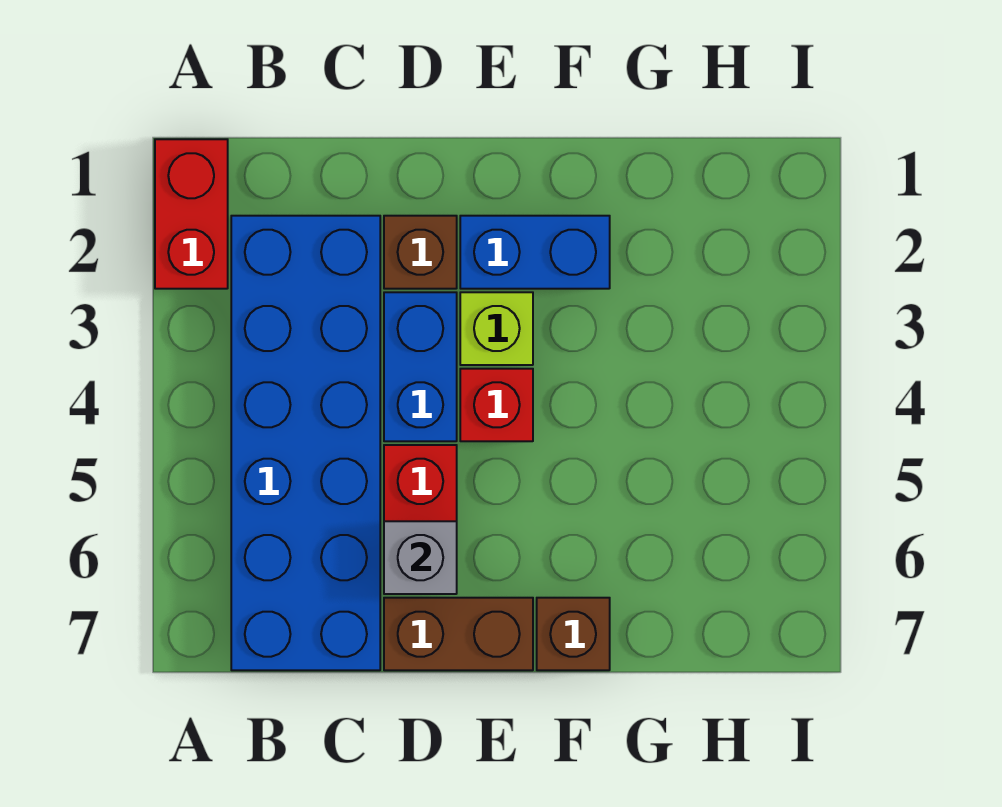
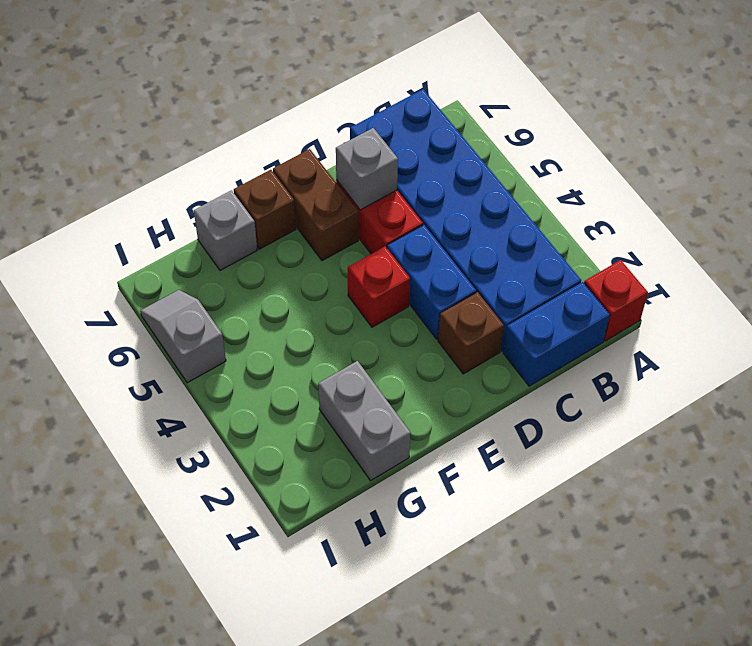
red brick A1:A2 level 1 -> red brick A1 level 1
brown brick D7:E7 level 1 -> brown brick E6:E7 level 1
blue brick E2:F2 level 1 -> blue brick B1:C1 level 1
lime brick E3 level 1 -> none
none -> grey brick G1:G2 level 1
none -> grey brick G7 level 1
none -> grey slope I5:I6 level 1 top 5

